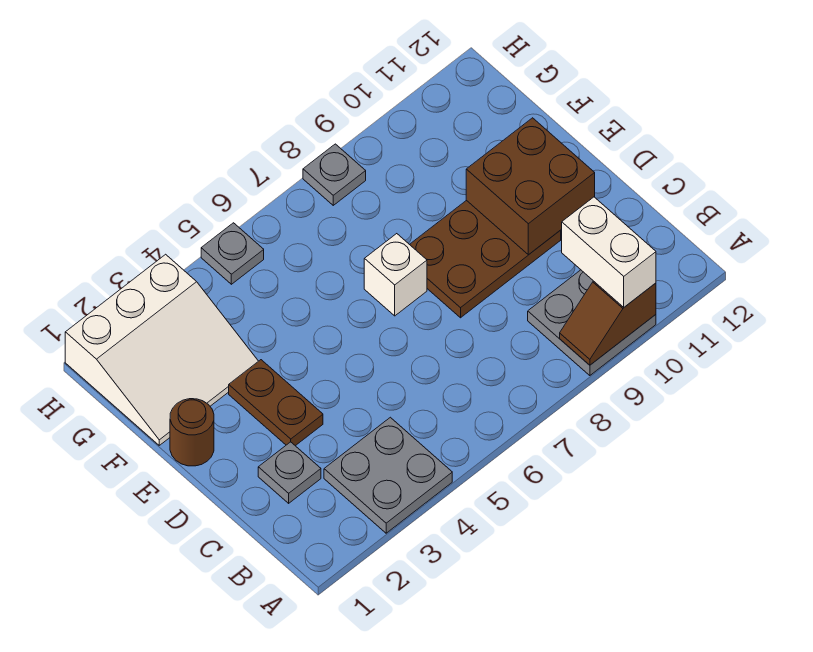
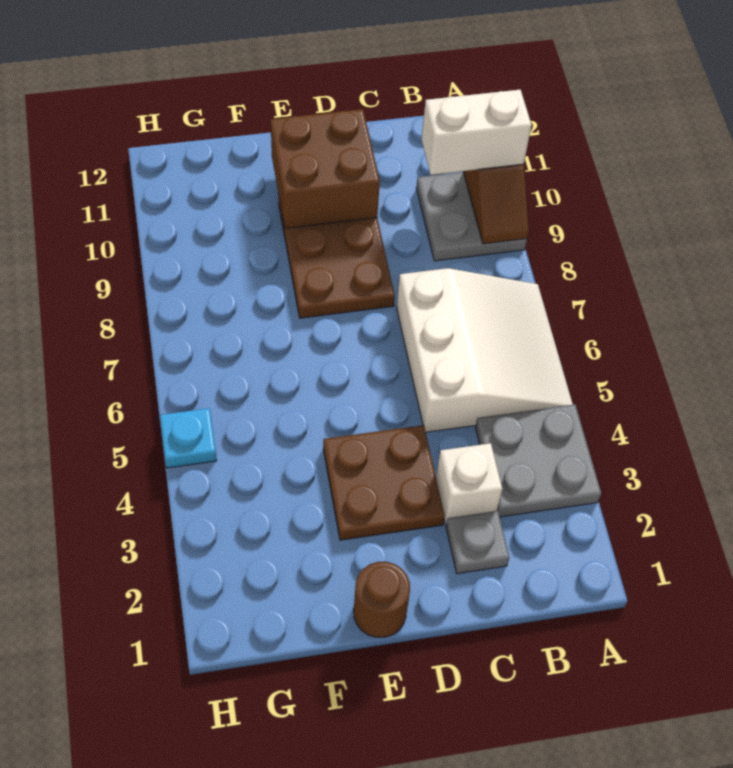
brown plate D3:E3 level 1 -> brown plate D3:E4 level 1
white brick E7 level 1 -> white brick C3 level 1
white slope F1:H3 level 1 top H -> white slope A5:C7 level 1 top C
grey plate H5 level 1 -> cyan plate H5 level 1
grey plate H8 level 1 -> none

